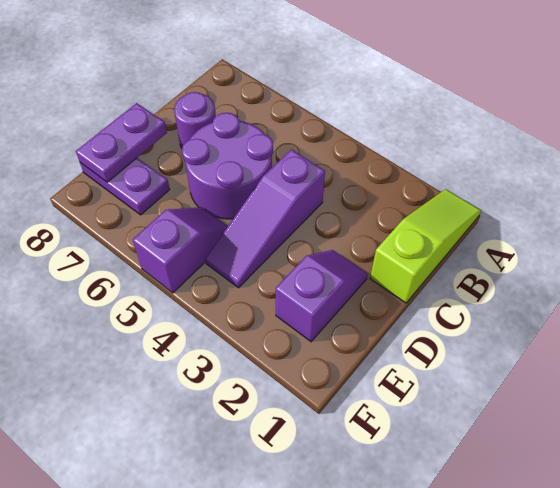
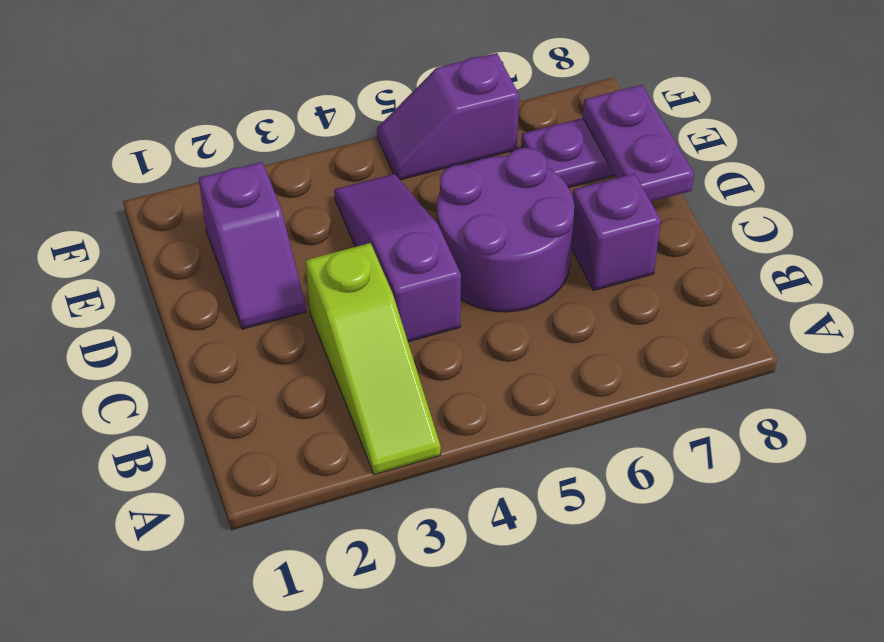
lime slope A1:C1 level 1 top C -> lime slope A3:C3 level 1 top C
purple round brick C7 level 1 -> purple brick C7 level 1
purple slope E5:F5 level 1 top F -> purple slope F5:F6 level 1 top 6

